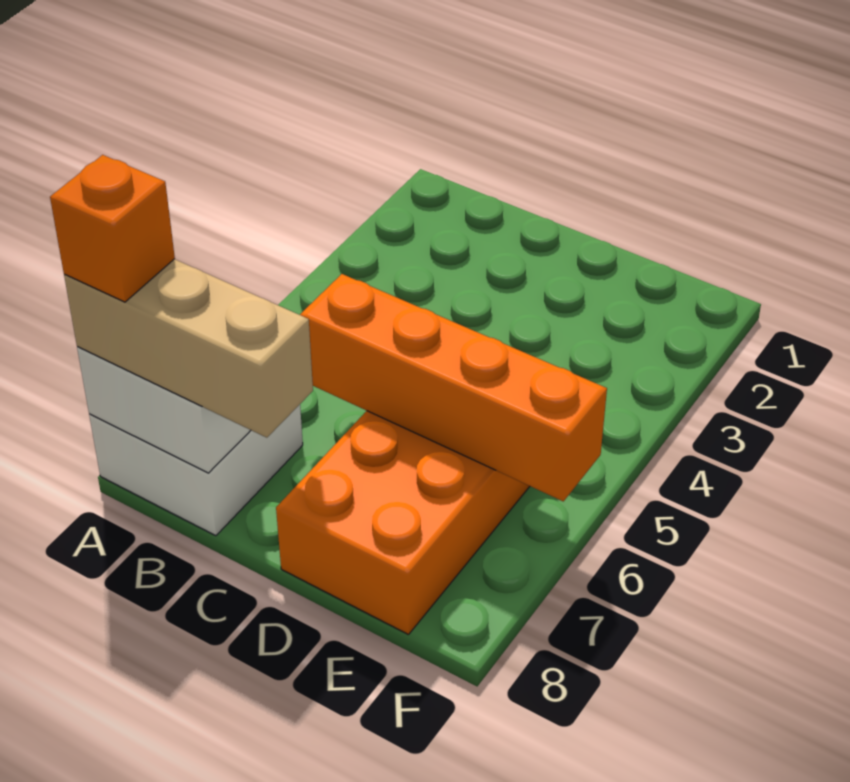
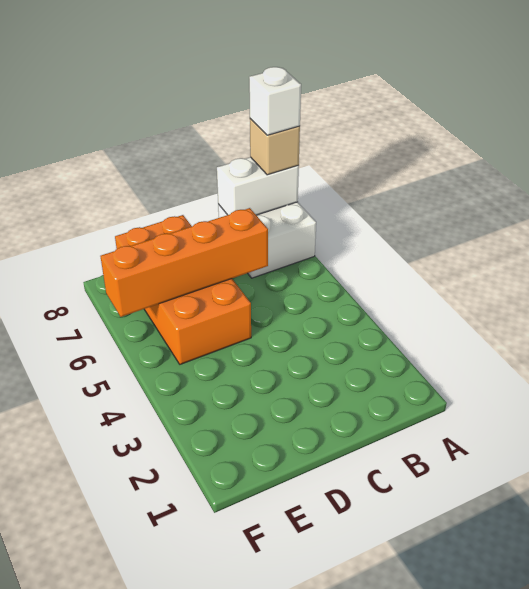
tan brick A8:C8 level 3 -> tan brick A8 level 3
orange brick A8 level 4 -> white brick A8 level 4

